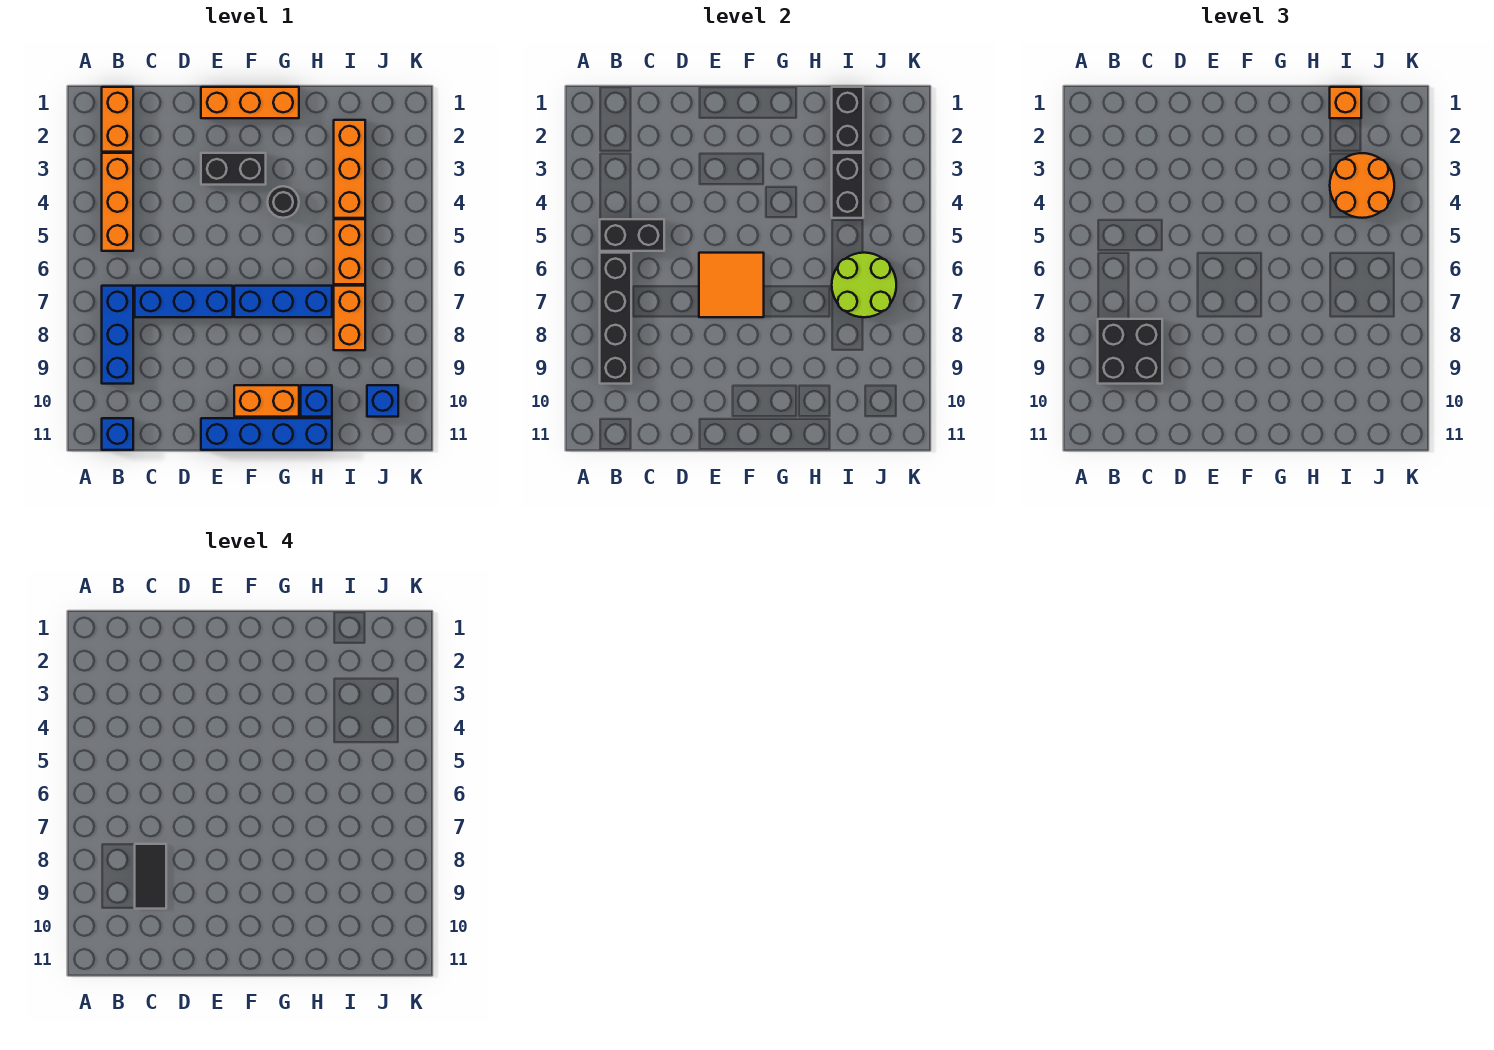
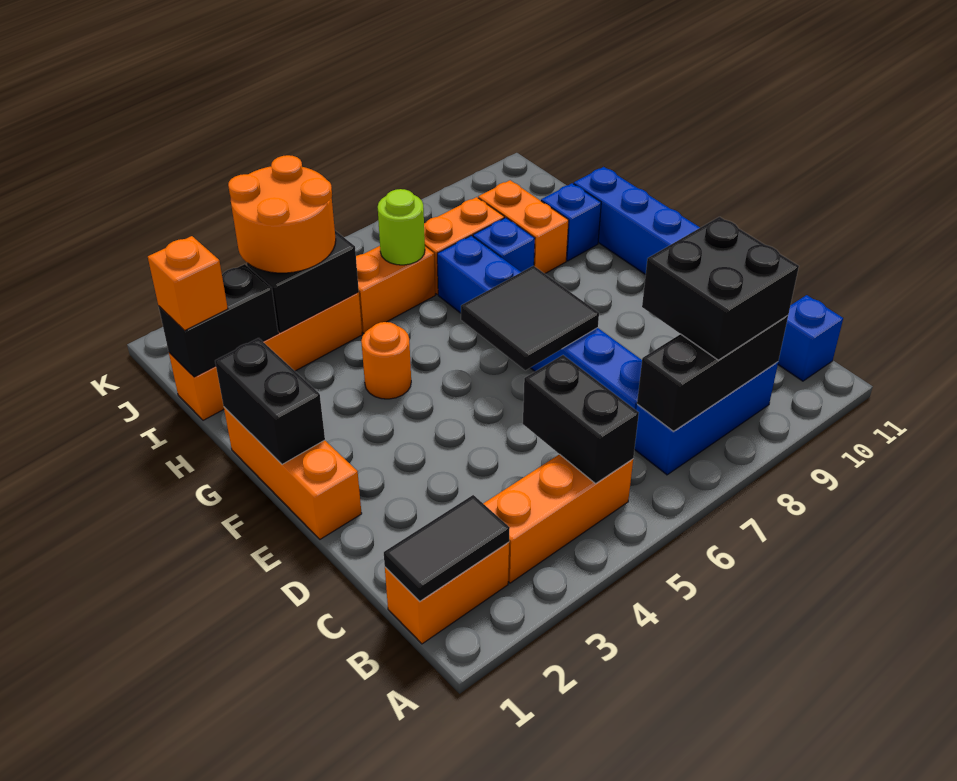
black brick B6:B9 level 2 -> black brick B7:B9 level 2
black tile C8:C9 level 4 -> black tile B1:B2 level 2
black brick E3:F3 level 1 -> black brick F1:G1 level 2
orange tile E6:F7 level 2 -> black tile E6:F7 level 2
orange brick F10:G10 level 1 -> orange brick H9:I9 level 1
black round brick G4 level 1 -> orange round brick G4 level 1
orange brick I2:I4 level 1 -> orange brick I1:I4 level 1
lime round brick I6:J7 level 2 -> lime round brick I6 level 2
blue brick J10 level 1 -> blue brick H8 level 1

